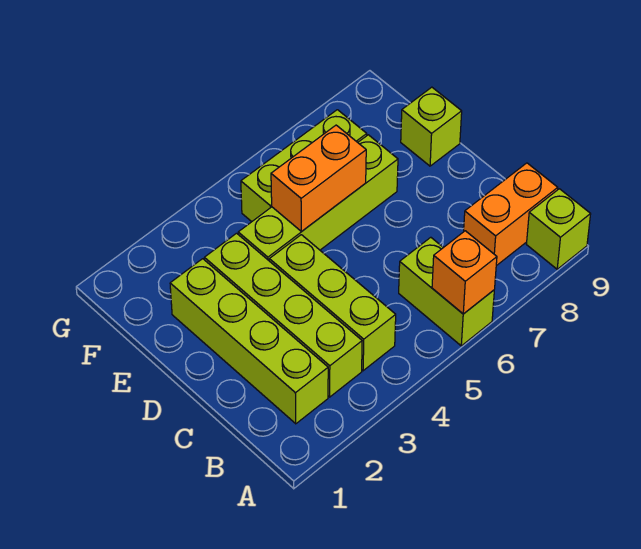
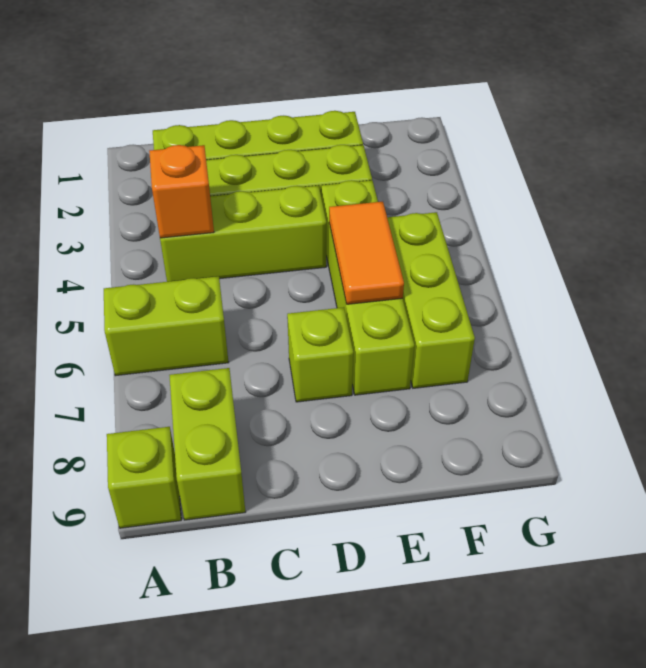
orange brick A6 level 2 -> orange brick B4 level 2
orange brick B8:B9 level 1 -> lime brick B8:B9 level 1
orange brick E5:E6 level 2 -> orange tile E5:E6 level 2
lime brick E9 level 1 -> lime brick D7 level 1

